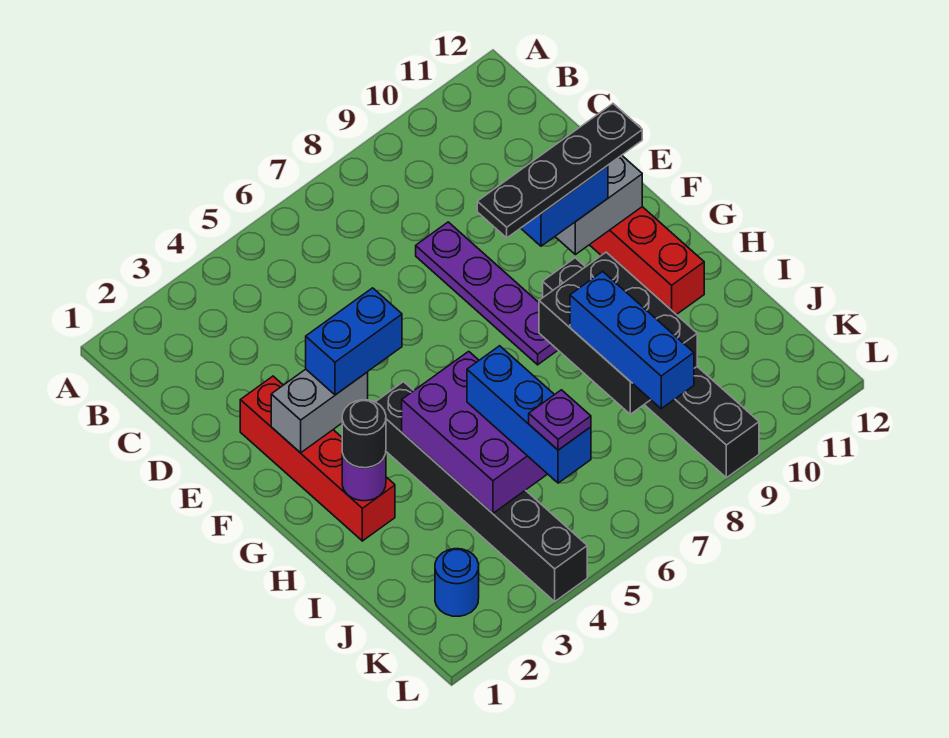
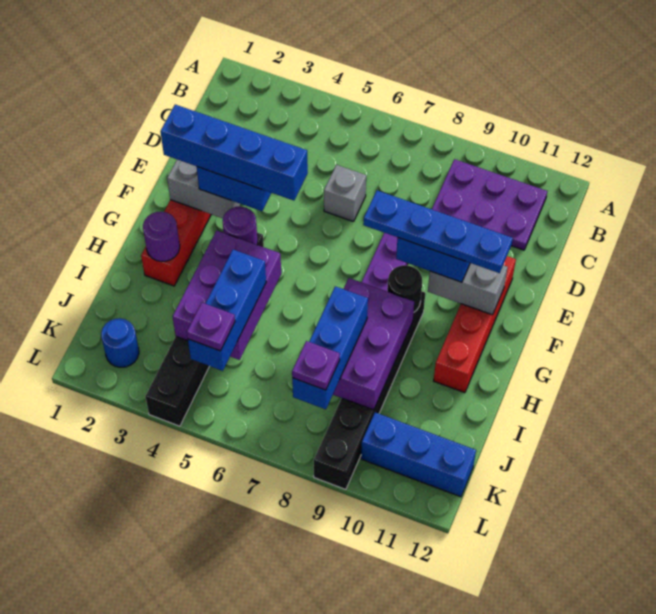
none -> purple plate B9:C11 level 1
none -> grey brick D6 level 1
none -> blue brick F2:F5 level 4
black plate F8:F11 level 4 -> blue plate F8:F11 level 4
none -> purple round brick G4 level 2
black round brick H2 level 3 -> black round brick G9 level 2
black brick H8:J9 level 2 -> purple brick H8:J9 level 2
none -> purple plate K8 level 4
none -> blue brick K10:K12 level 1

